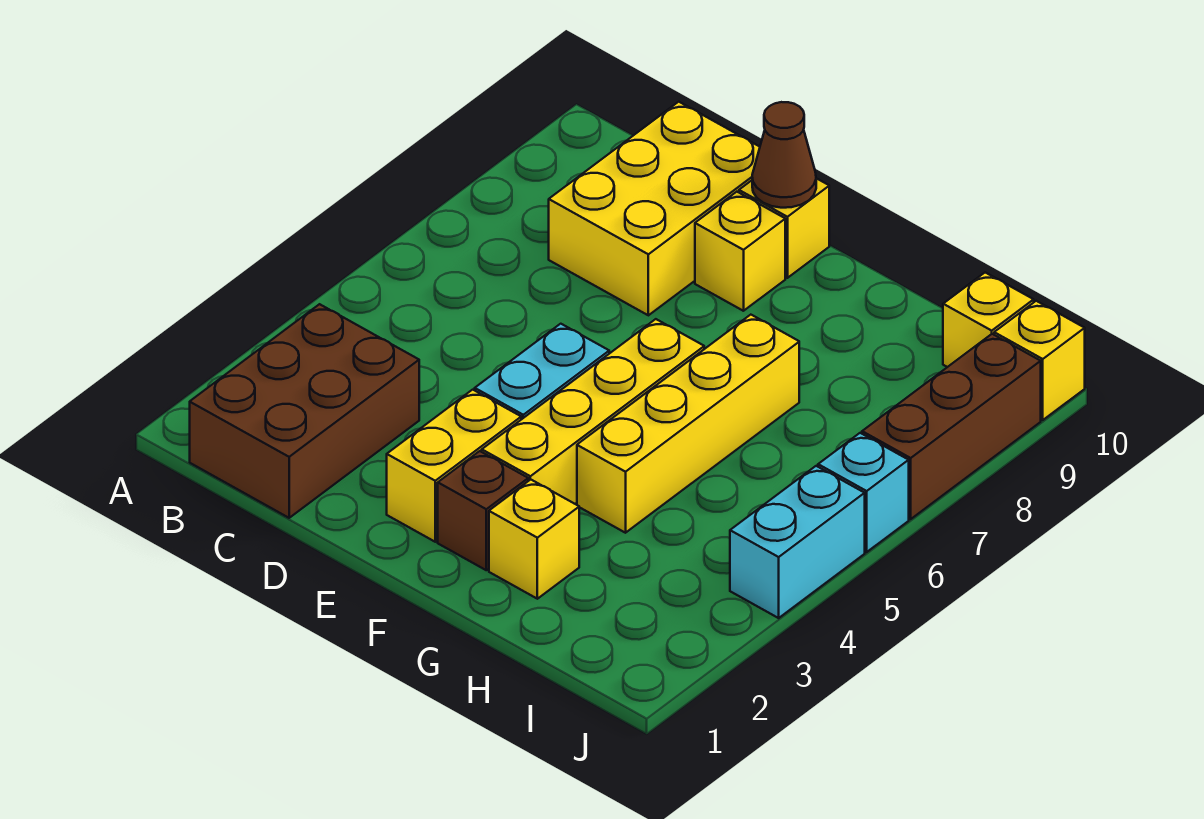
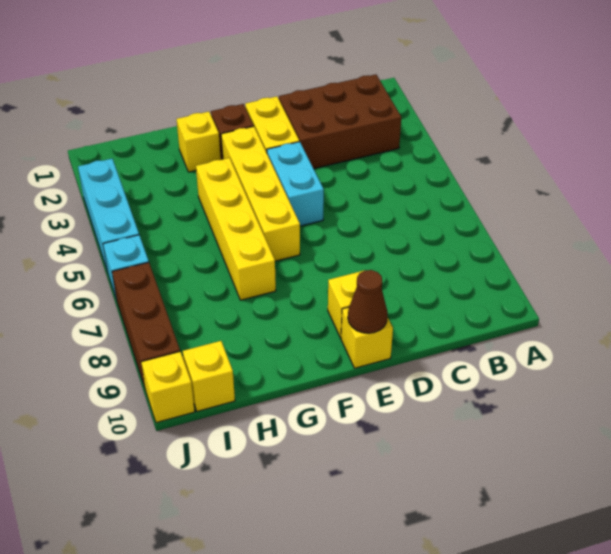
brown brick B1:C3 level 1 -> brown brick B2:D3 level 1
yellow brick C8:D10 level 1 -> none
cyan brick J4:J5 level 1 -> cyan brick J3:J5 level 1

